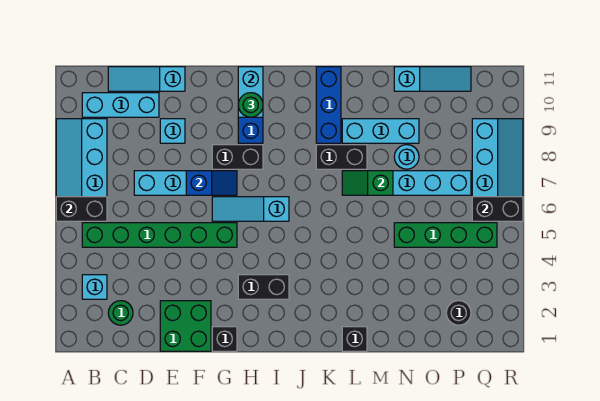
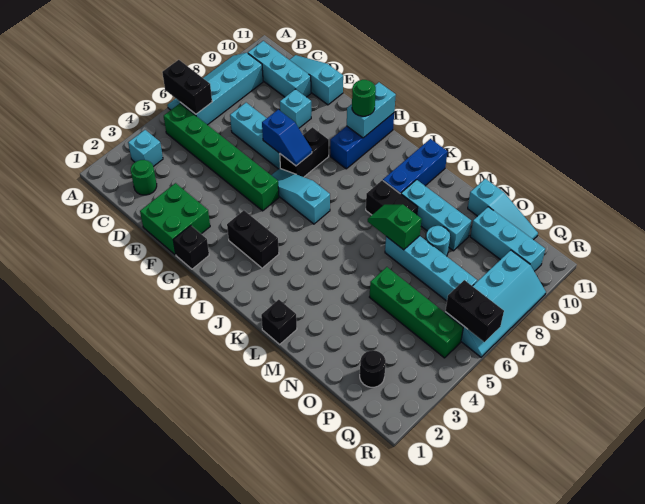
black brick G8:H8 level 1 -> black brick G7:G8 level 1
none -> cyan brick O10:Q10 level 1

